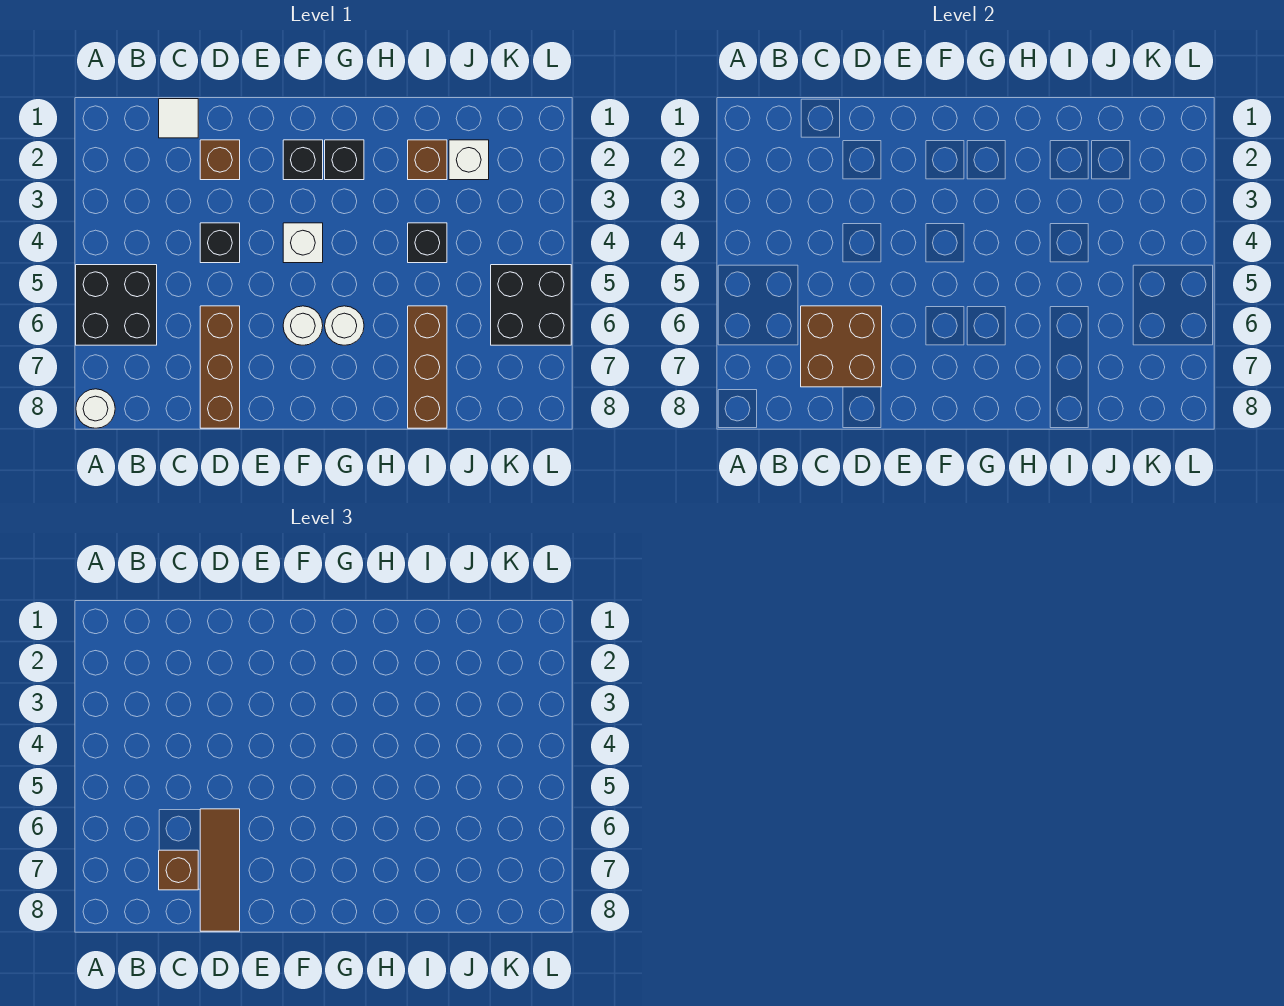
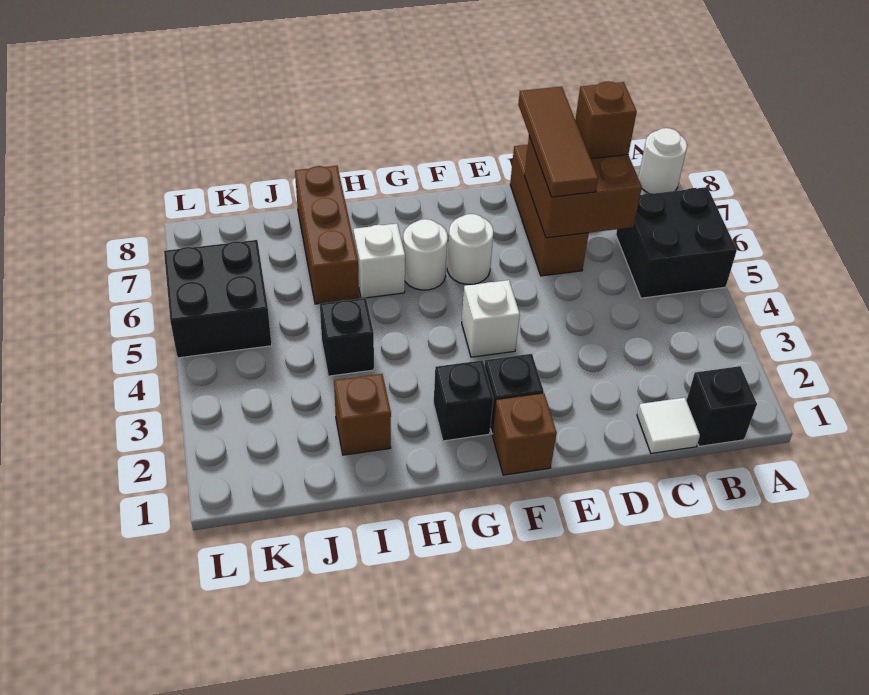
brown brick D2 level 1 -> brown brick F1 level 1
black brick D4 level 1 -> black brick B1 level 1
white brick J2 level 1 -> white brick H6 level 1

